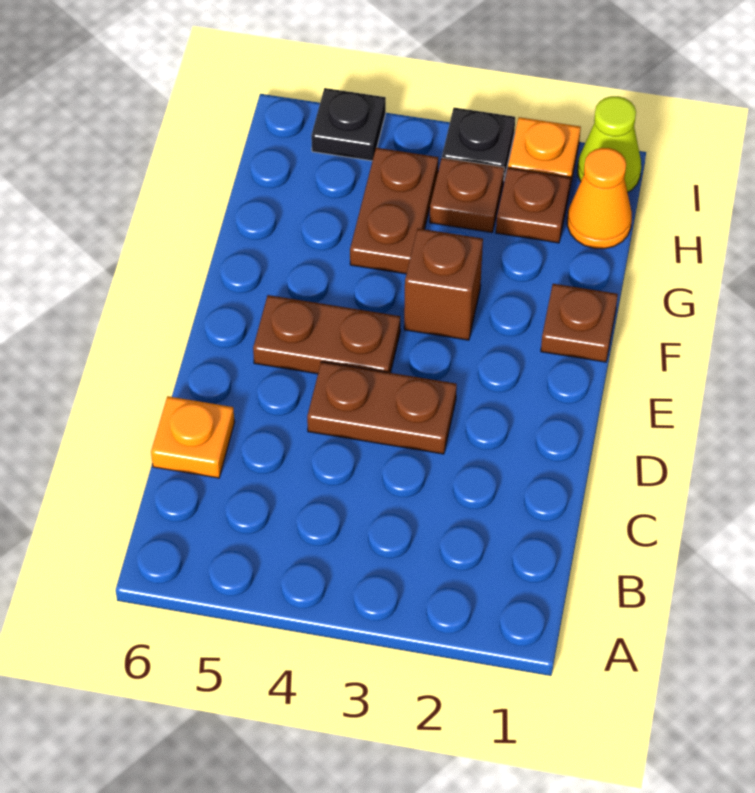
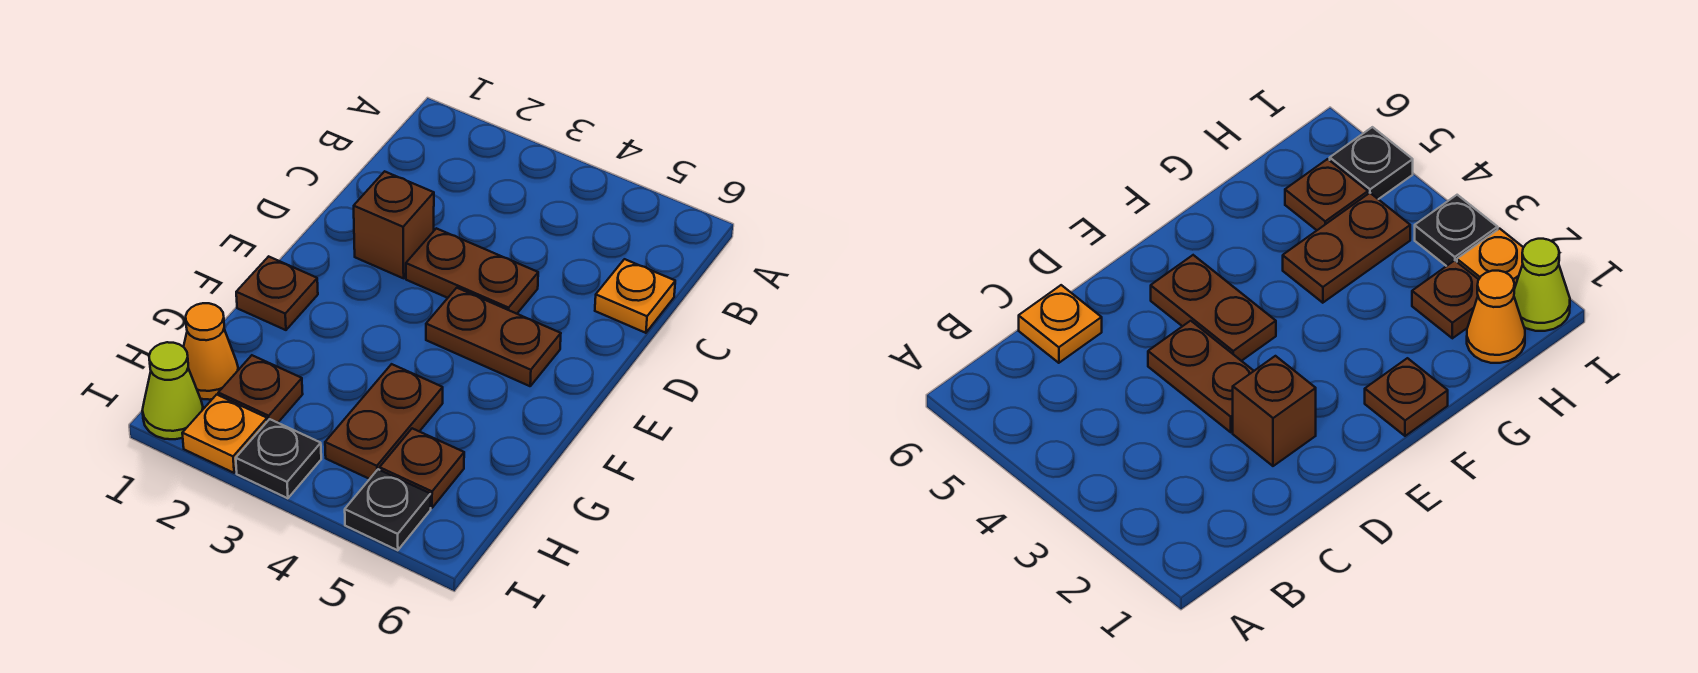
brown brick F3 level 1 -> brown brick D2 level 1
brown plate H3 level 1 -> brown plate H5 level 1

